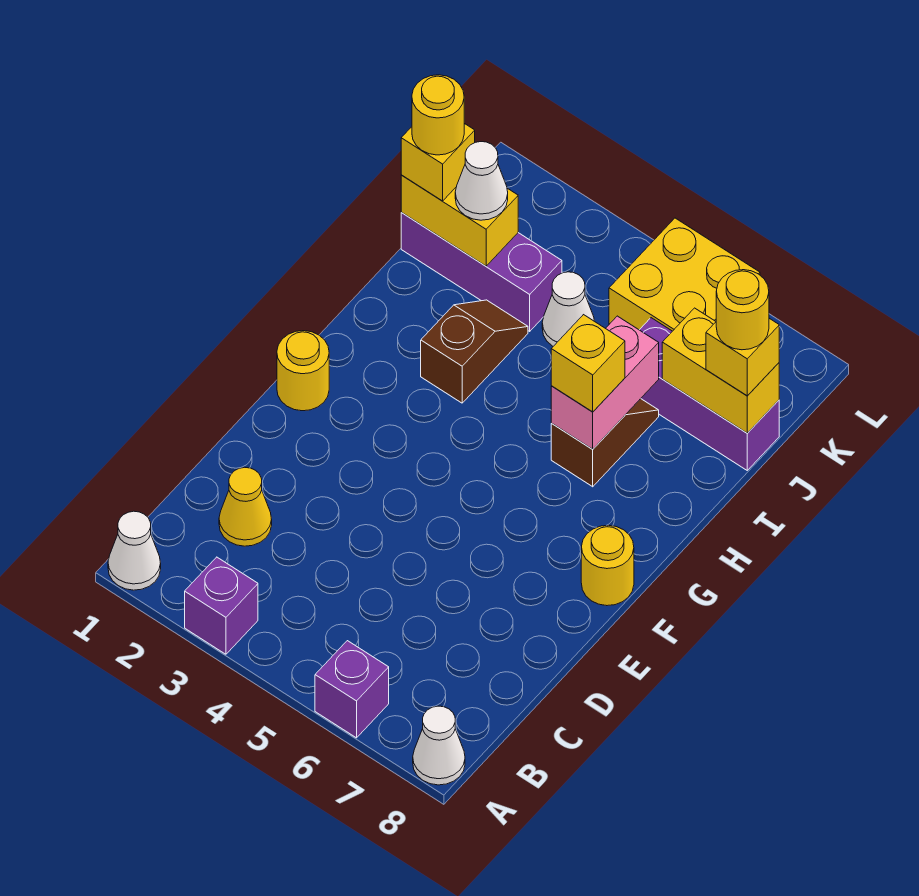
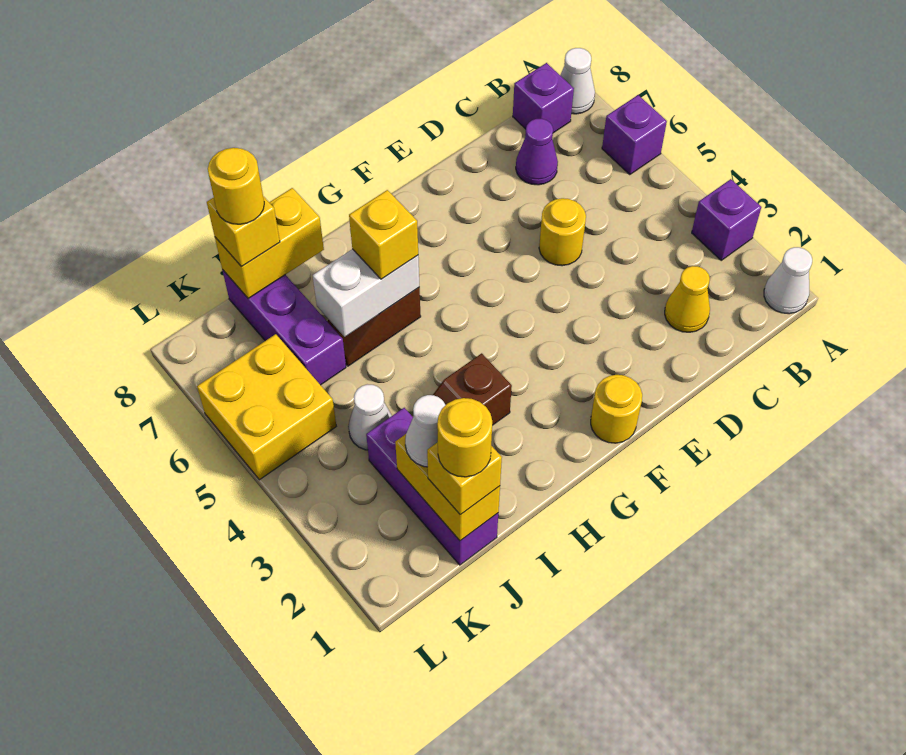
none -> purple brick B8 level 1
none -> purple cone C7 level 1
yellow round brick F8 level 1 -> yellow round brick D5 level 1
pink brick H6:I6 level 2 -> white brick H6:I6 level 2
yellow brick J7:J8 level 2 -> yellow brick I8:J8 level 2

